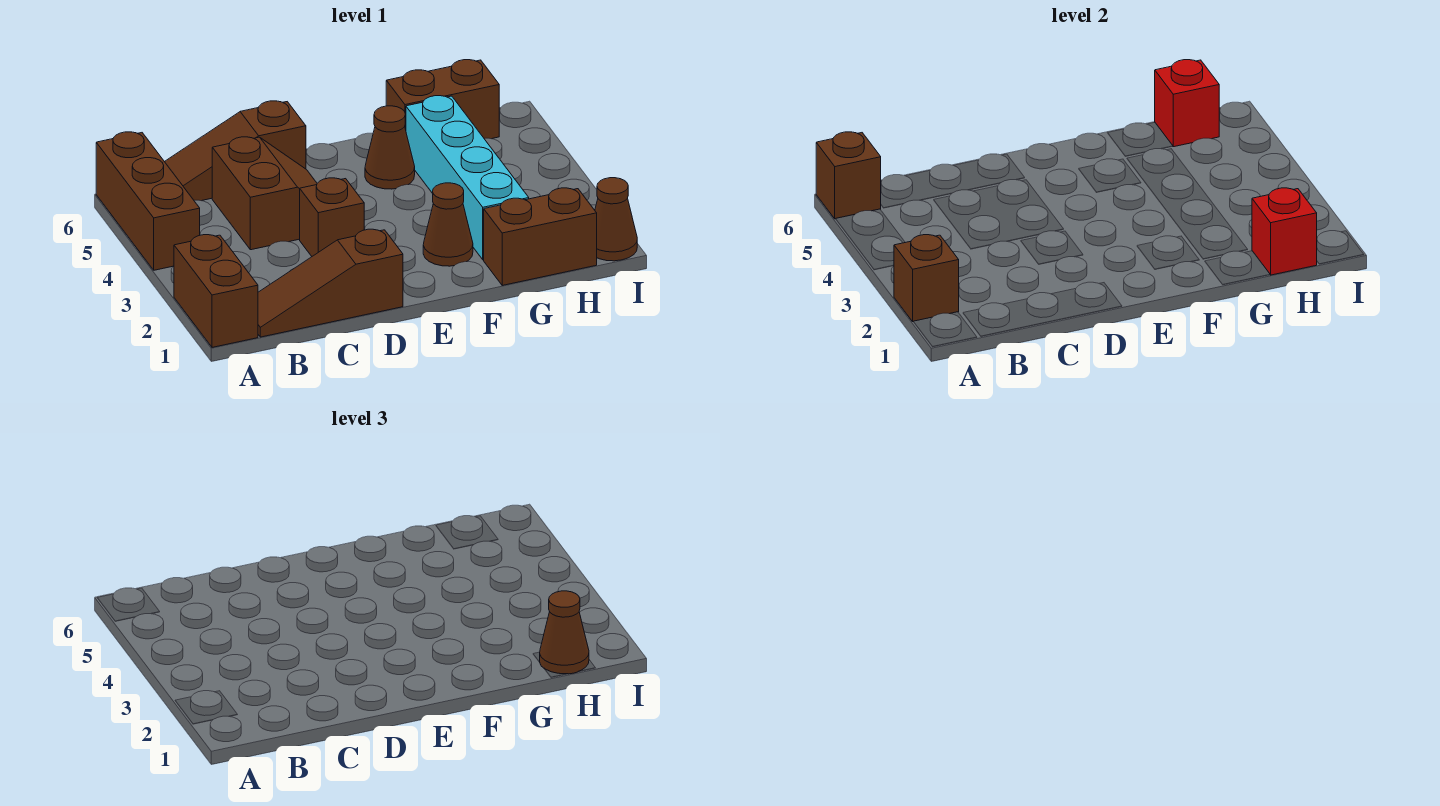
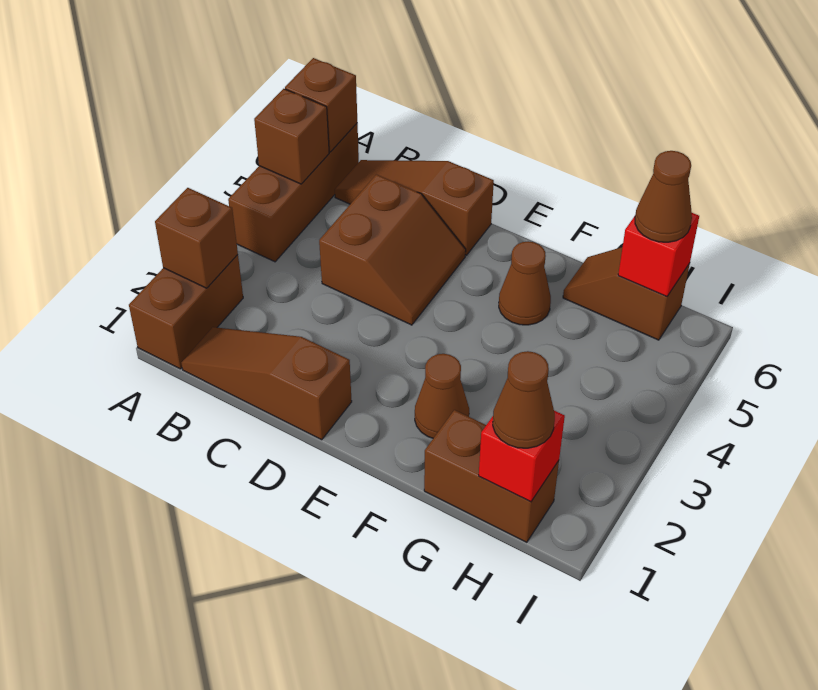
brown brick D3 level 1 -> brown brick A5 level 2
cyan brick G2:G5 level 1 -> none
brown brick G6:H6 level 1 -> brown slope G6:H6 level 1 top H
brown cone I1 level 1 -> brown cone H6 level 3

